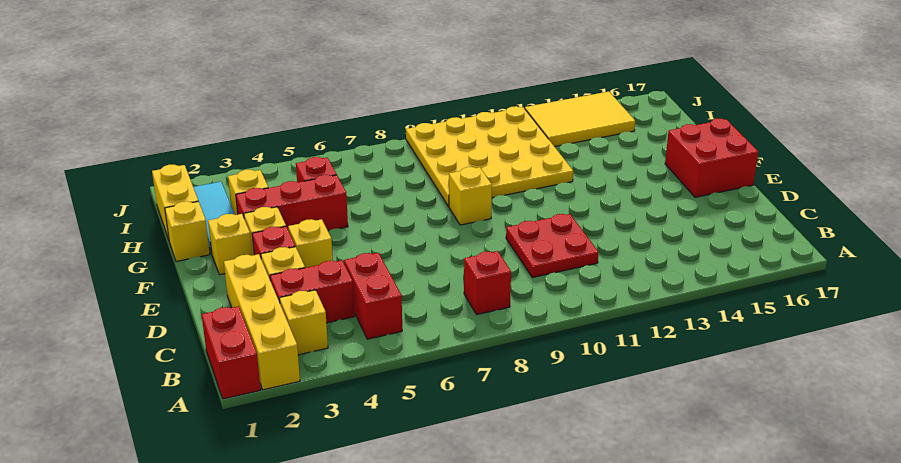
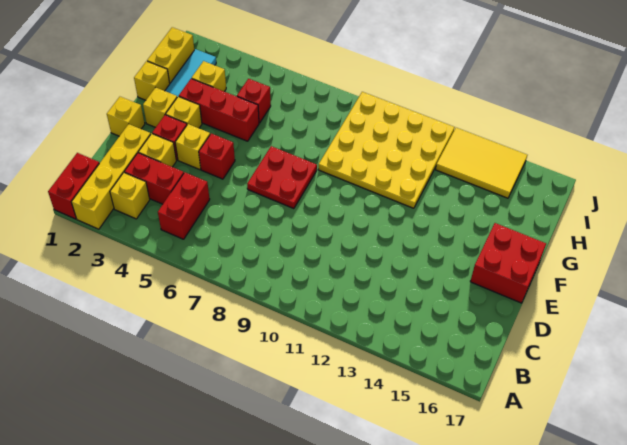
red brick B8 level 1 -> red brick E5 level 1
red plate C10:D11 level 1 -> red plate E7:F8 level 1
yellow brick F9 level 1 -> yellow brick E1 level 1

